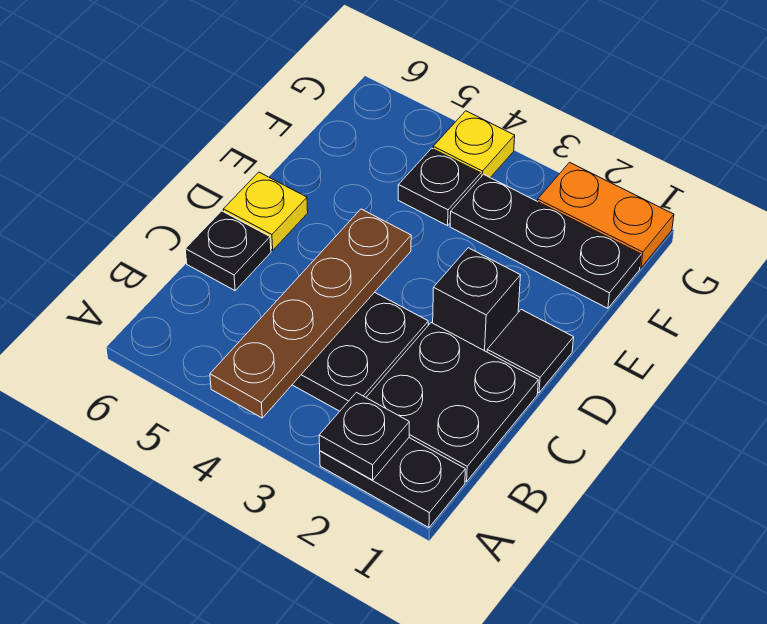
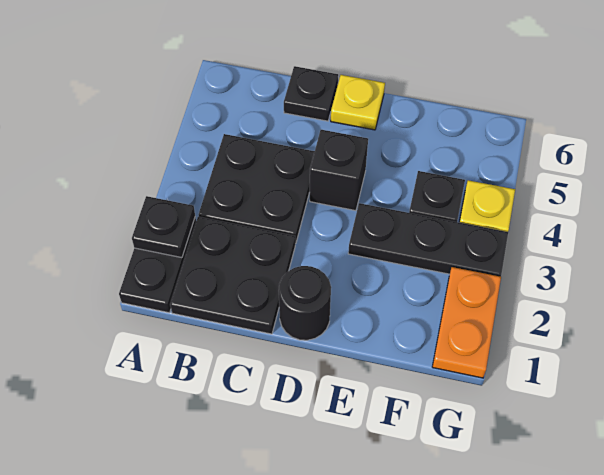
brown plate A4:D4 level 2 -> none
black tile D1 level 1 -> black round brick D1 level 1
black brick D2 level 1 -> black brick D4 level 1
black plate F1:F3 level 1 -> black plate E3:G3 level 1

